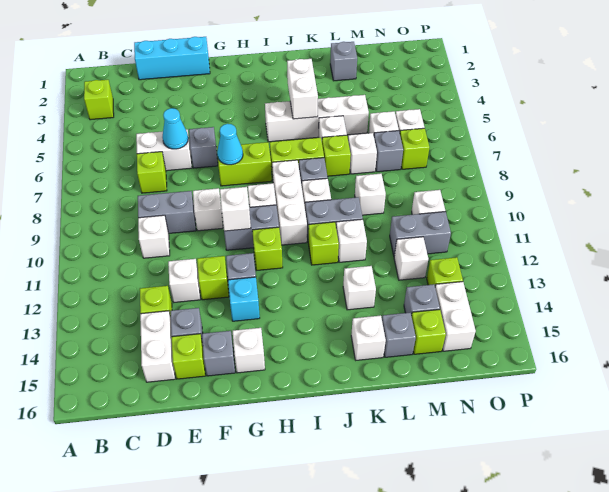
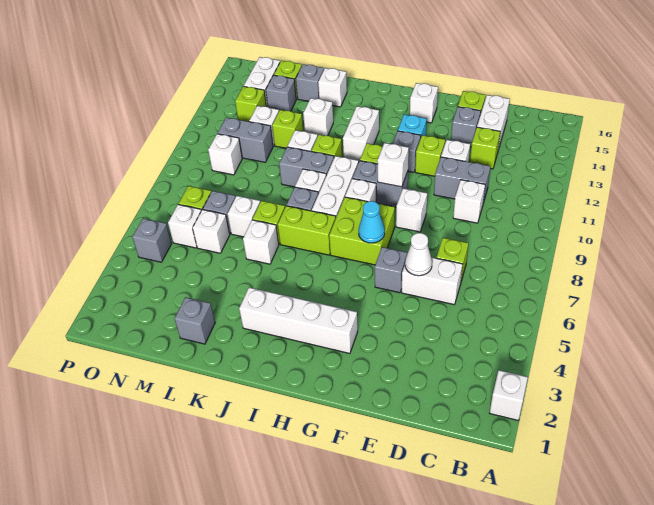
lime brick B3 level 1 -> lime brick L12 level 1
cyan brick D1:F1 level 1 -> none
grey brick D9:E9 level 1 -> grey brick D11:E11 level 1
cyan cone E6 level 2 -> white cone E6 level 2
grey brick F15 level 1 -> grey brick O5 level 1
lime brick G7:H7 level 1 -> lime brick G7:H8 level 1
white brick I5:L5 level 1 -> white brick G3:J3 level 1
white brick J4:J5 level 2 -> white brick I12:I13 level 1
white brick L9 level 1 -> white brick A2 level 1

